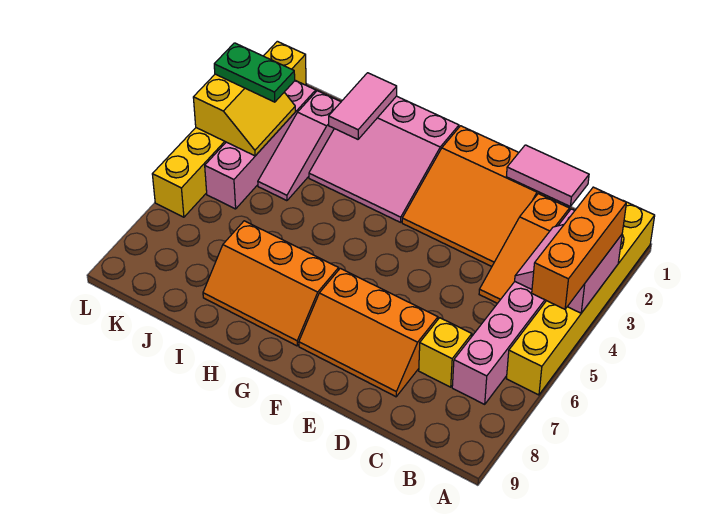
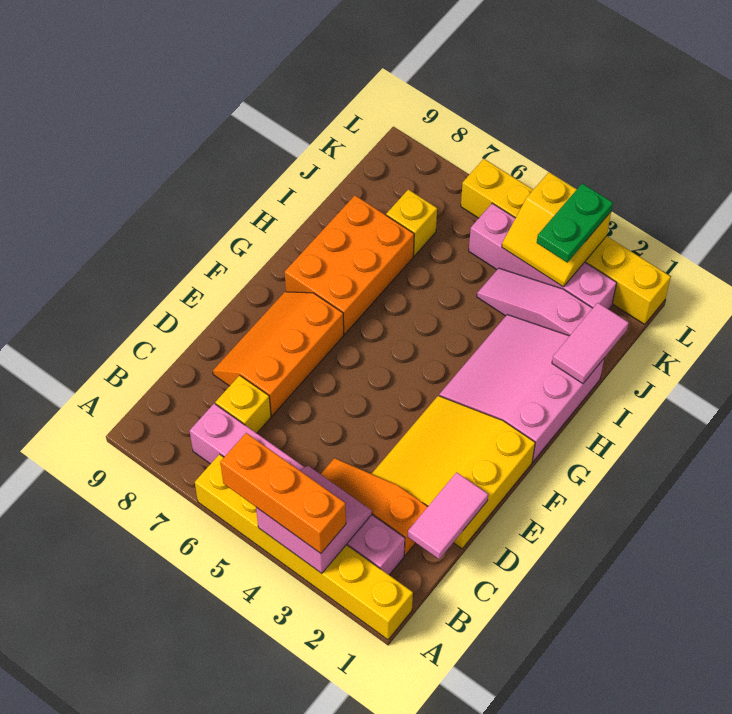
orange slope D1:F3 level 1 top 1 -> yellow slope D1:F3 level 1 top 1
orange slope G7:I8 level 1 top 7 -> orange brick G7:I8 level 1
pink tile I1:I2 level 2 -> pink tile I1:J1 level 2
none -> yellow brick J7 level 1

